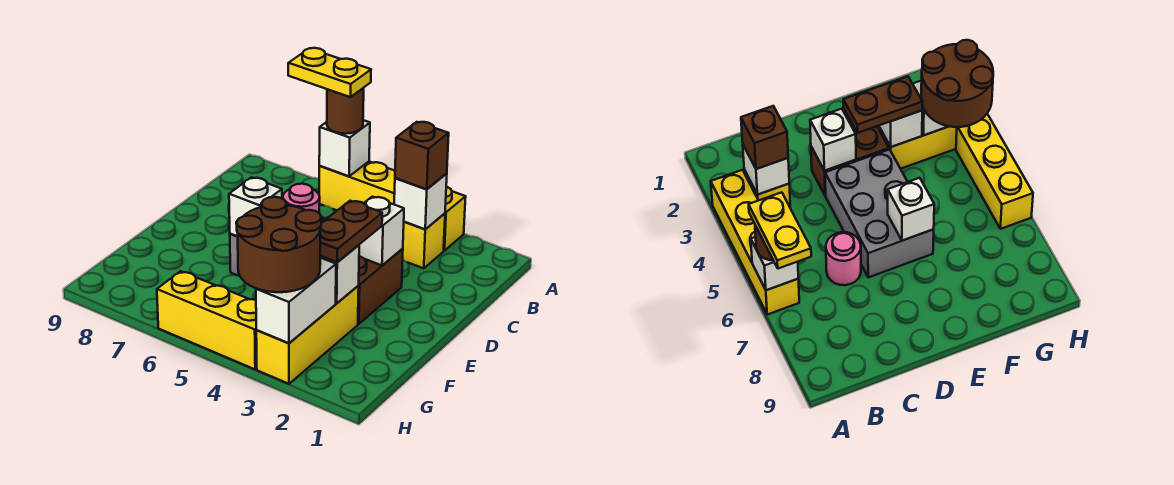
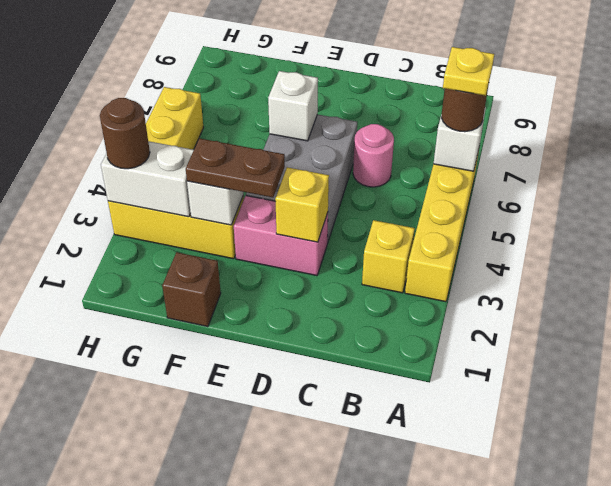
yellow plate A6:A7 level 4 -> yellow plate A6 level 4
white brick B3 level 2 -> none
brown brick B3 level 3 -> brown brick F1 level 1
brown brick D3:E3 level 1 -> pink brick D3:E3 level 1
white brick D3 level 2 -> yellow brick D3 level 2
brown round brick G3:H4 level 3 -> brown round brick H3 level 3

